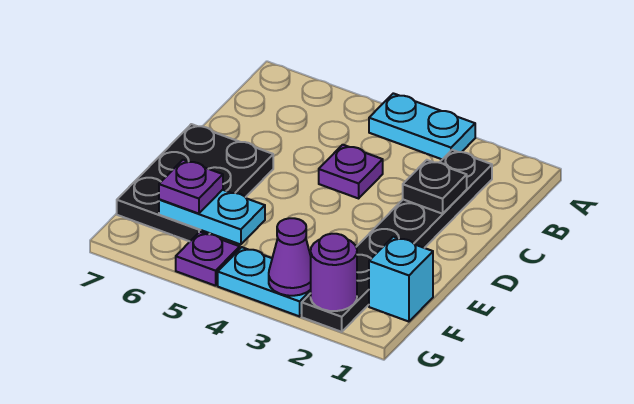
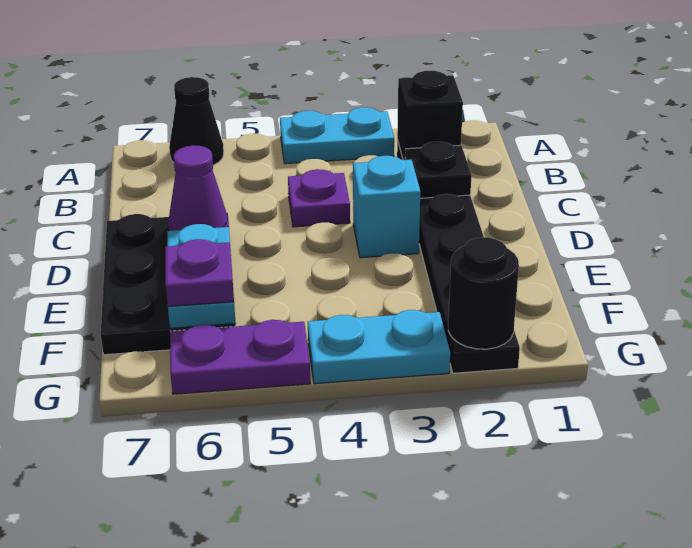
none -> black cone A6 level 1
none -> black brick B2 level 2
cyan brick F1 level 1 -> cyan brick D3 level 1
cyan plate F5:F6 level 2 -> cyan plate E6:F6 level 2
purple round brick G2 level 2 -> black round brick G2 level 2
purple cone G3 level 2 -> purple cone D6 level 2
purple plate G5 level 1 -> purple plate G5:G6 level 1

